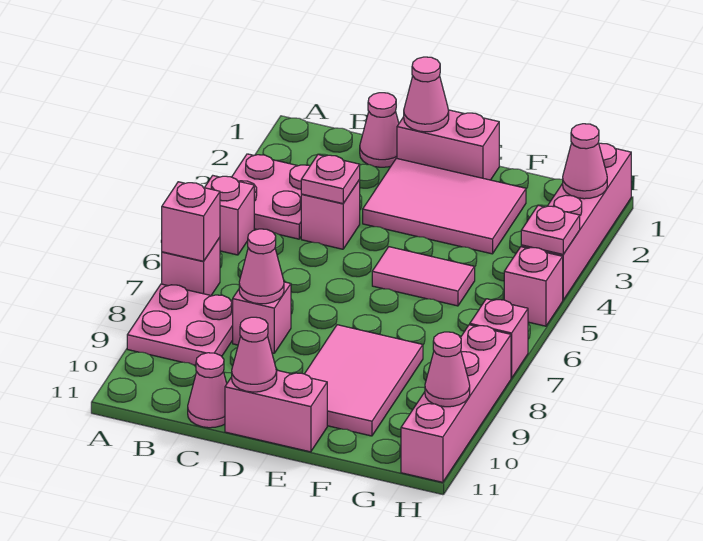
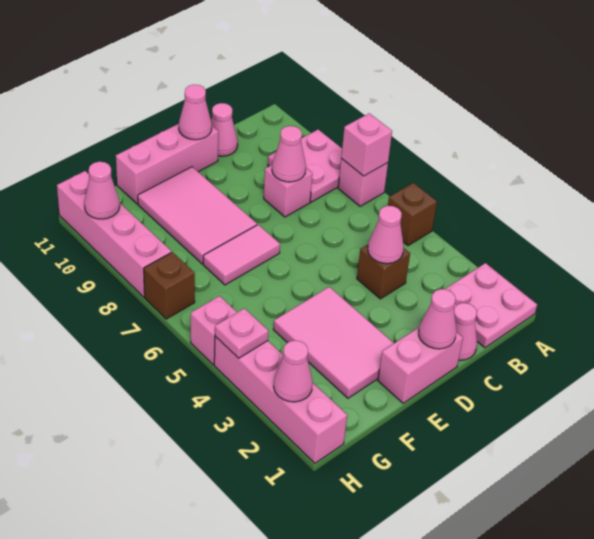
pink plate A3:B4 level 1 -> pink plate A1:B2 level 1
pink brick A5 level 1 -> brown brick A5 level 1
pink brick C4 level 1 -> brown brick C4 level 1
pink plate C4 level 2 -> pink cone C4 level 2
pink tile D2:F3 level 1 -> pink tile E2:F4 level 1
pink brick D11:E11 level 1 -> pink brick D11:F11 level 1
pink tile E5:F5 level 1 -> pink tile E7:F7 level 1
pink brick H7 level 1 -> brown brick H7 level 1

